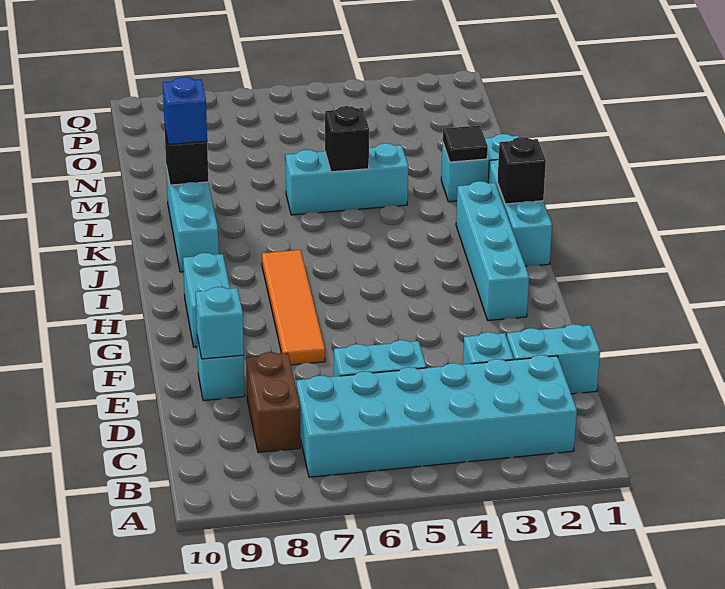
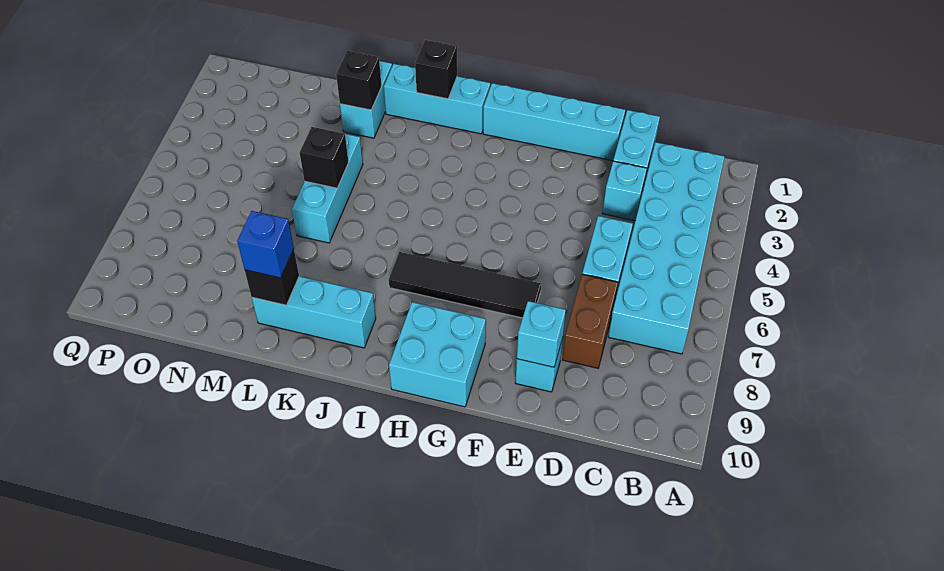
brown brick C8:D8 level 1 -> brown brick D7:D8 level 1
orange tile F7:I7 level 1 -> black tile F7:I7 level 1
cyan brick G2:J2 level 1 -> cyan brick E1:H1 level 1
cyan brick G9:H9 level 1 -> cyan brick G9:H10 level 1
black tile L2 level 2 -> black brick L2 level 2

